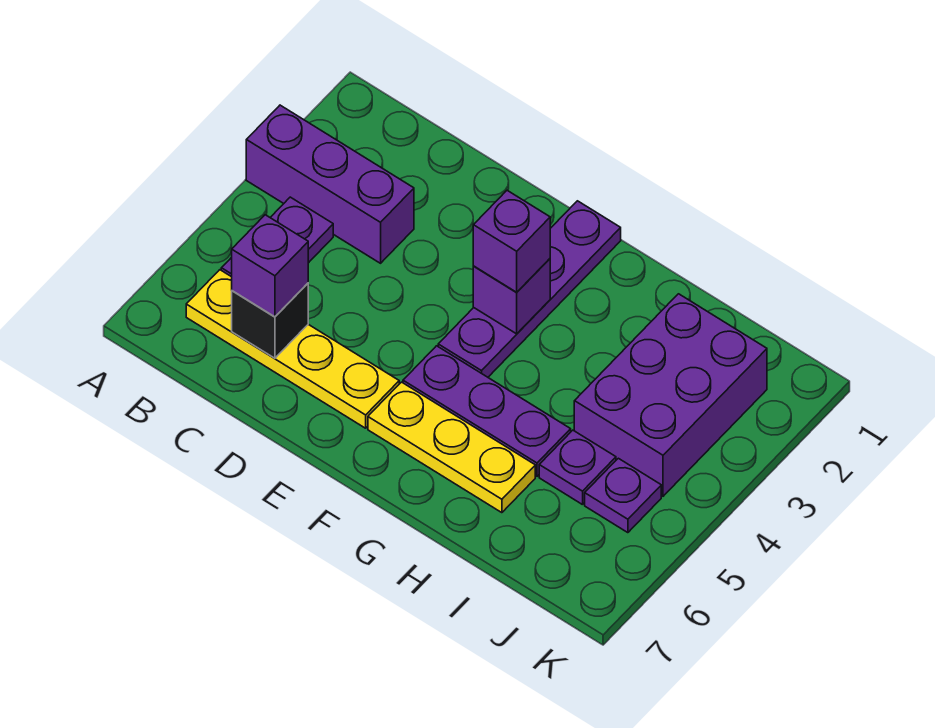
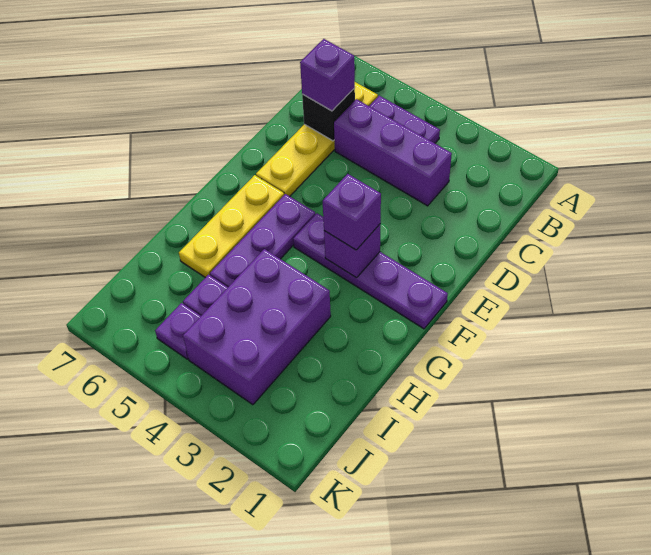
purple brick A3:C3 level 1 -> purple brick C3:C5 level 1
purple brick I2:J4 level 1 -> purple brick H3:J4 level 1

